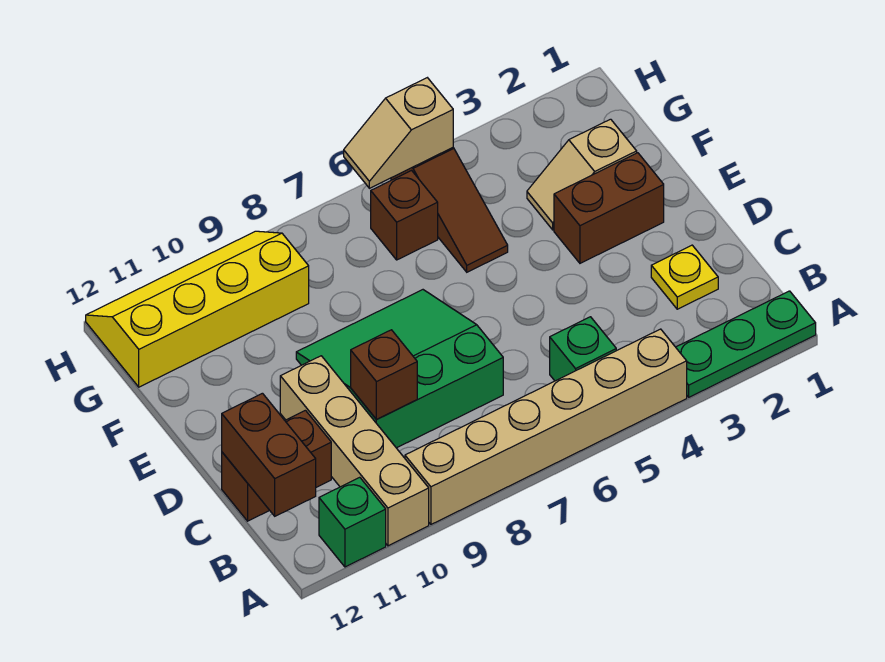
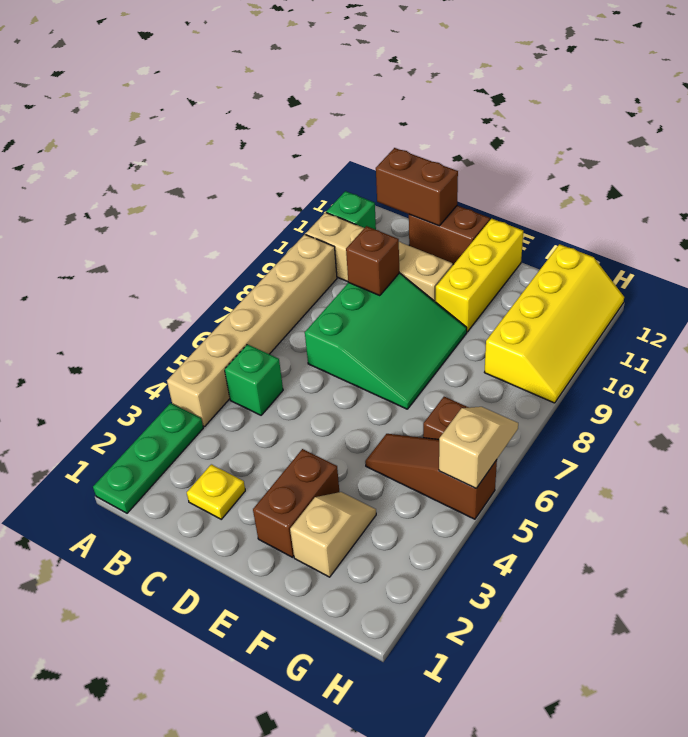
brown brick C11:C12 level 1 -> brown brick C12:D12 level 1
none -> yellow brick E10:E12 level 1

